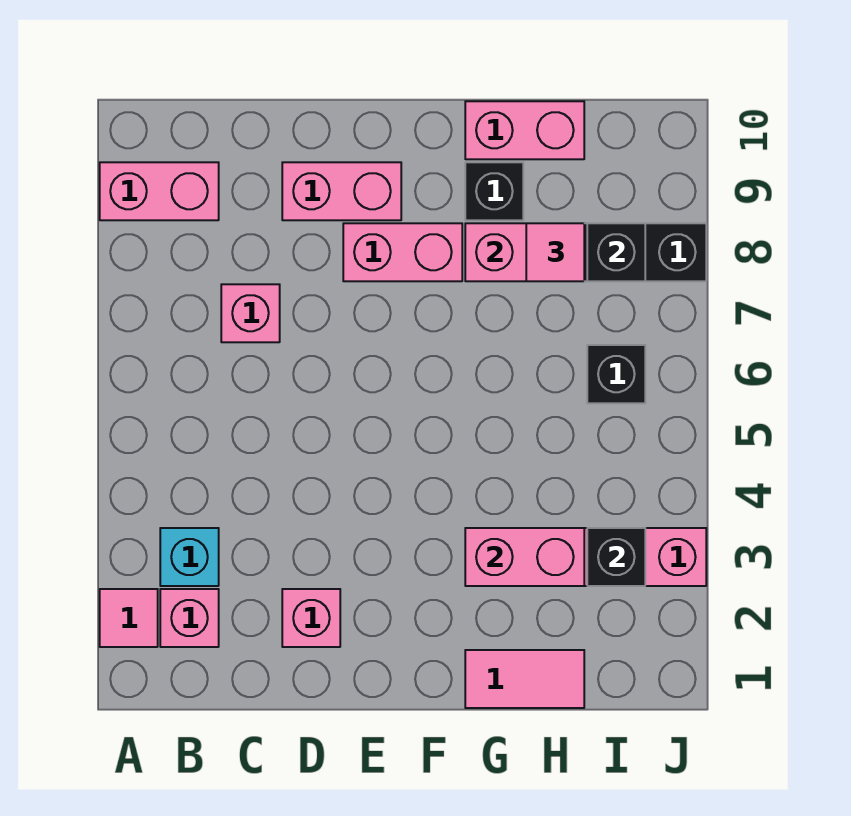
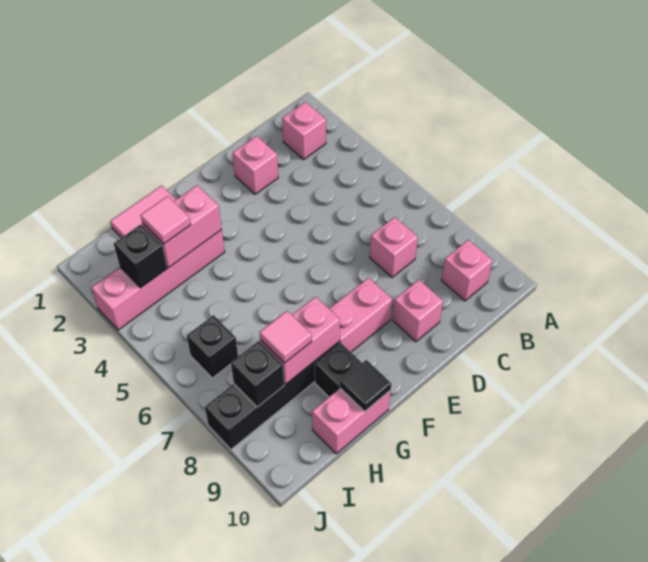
pink tile A2 level 1 -> pink tile H3 level 3
pink brick A9:B9 level 1 -> pink brick B9 level 1
cyan brick B3 level 1 -> none
pink brick D9:E9 level 1 -> pink brick D9 level 1
none -> black tile G10 level 2

